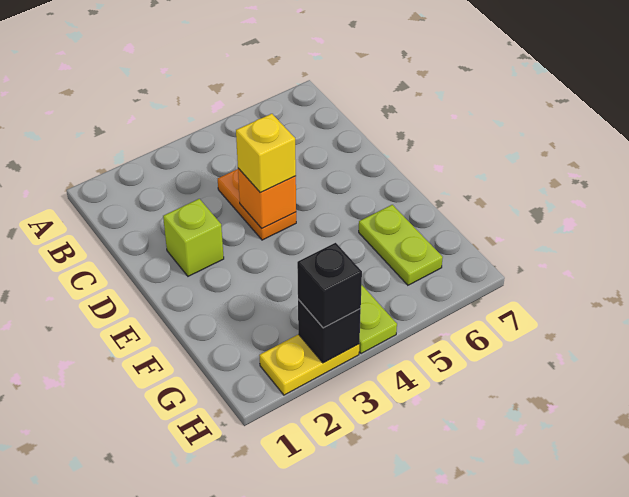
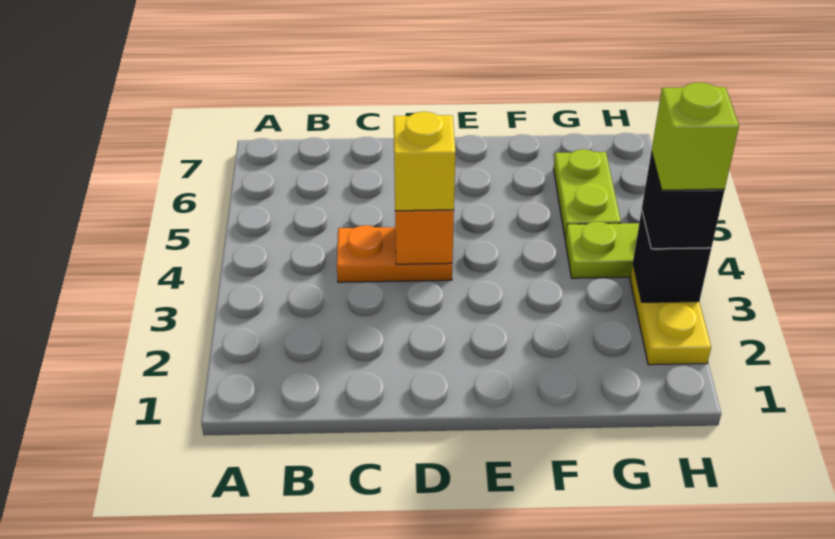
lime brick D2 level 1 -> lime brick H3 level 4
lime plate F6:G6 level 1 -> lime plate G5:G6 level 1

